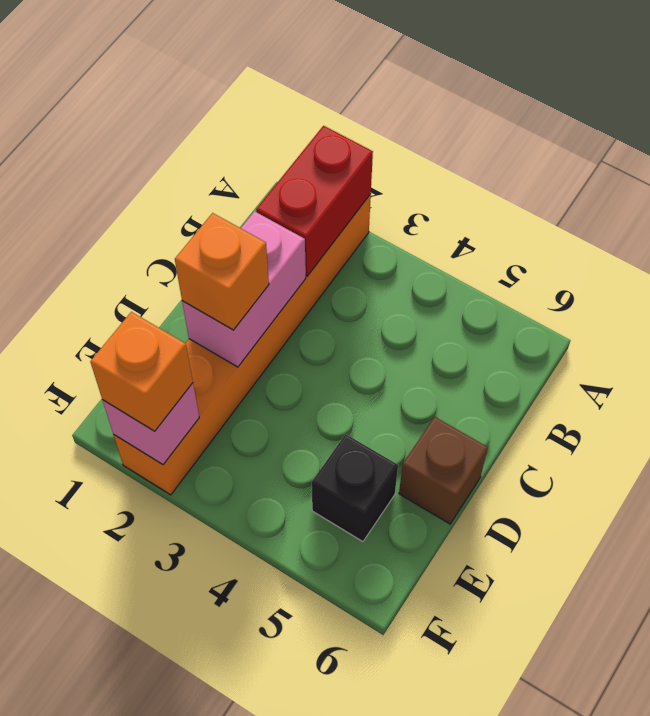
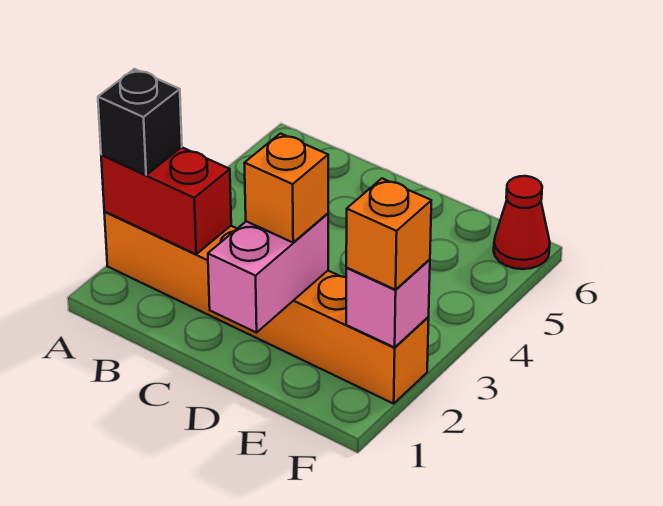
pink brick C2:D2 level 2 -> pink brick D1:D2 level 2
brown brick D6 level 1 -> none
black brick E5 level 1 -> black brick A2 level 3
none -> red cone F6 level 1

